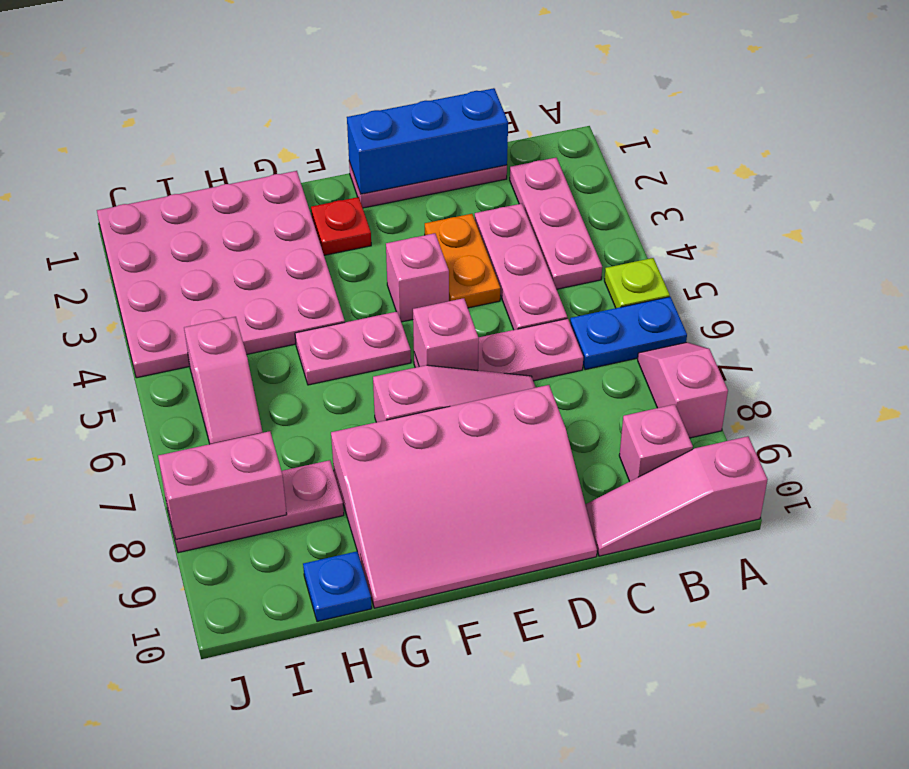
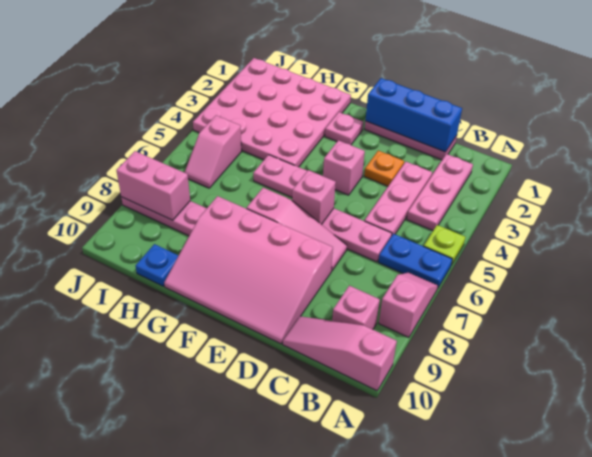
orange plate D3:D4 level 1 -> orange plate D3 level 1
red plate F2 level 1 -> pink plate F2 level 1

